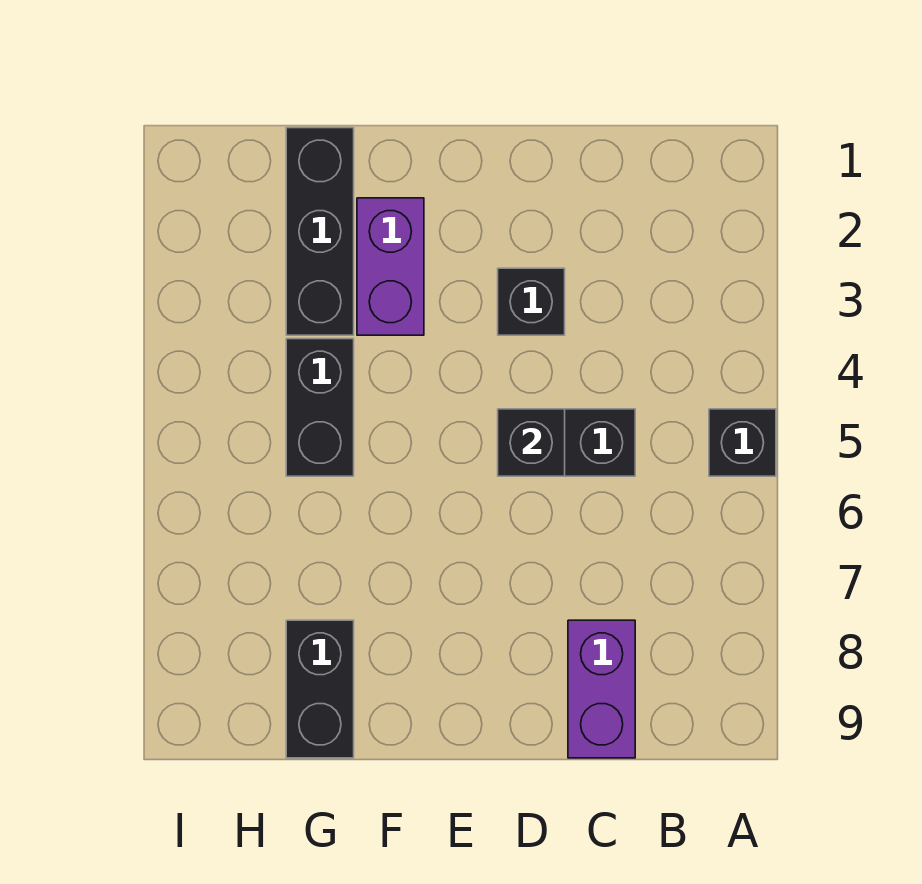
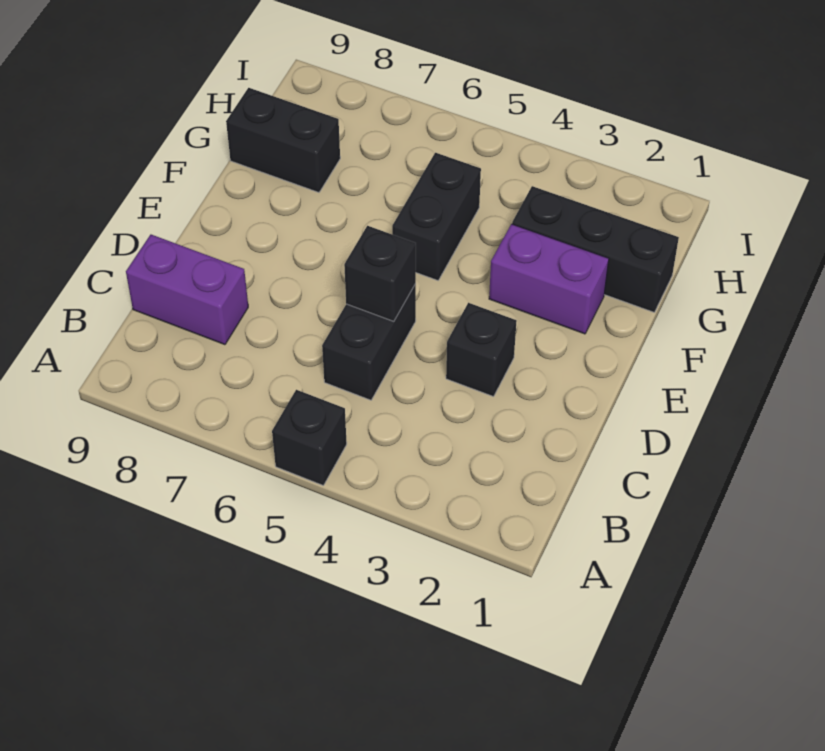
black brick G4:G5 level 1 -> black brick F5:G5 level 1

